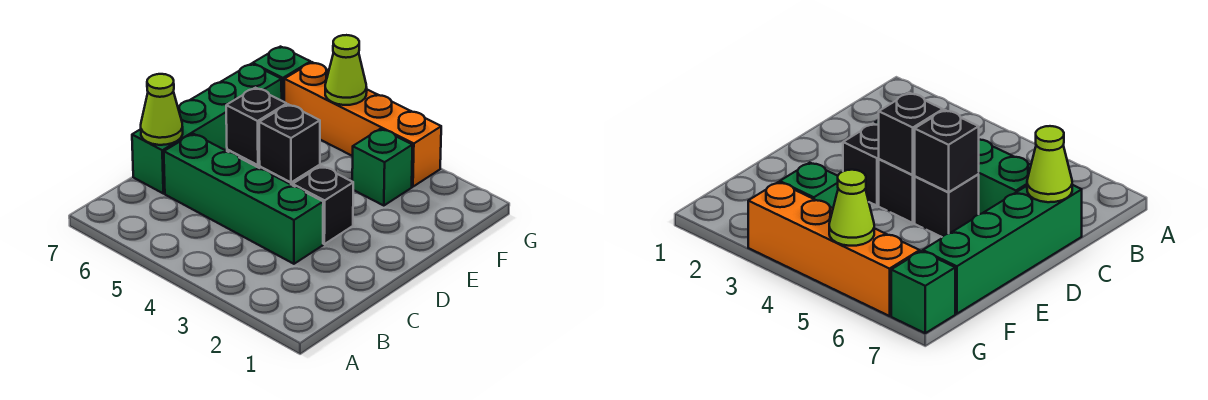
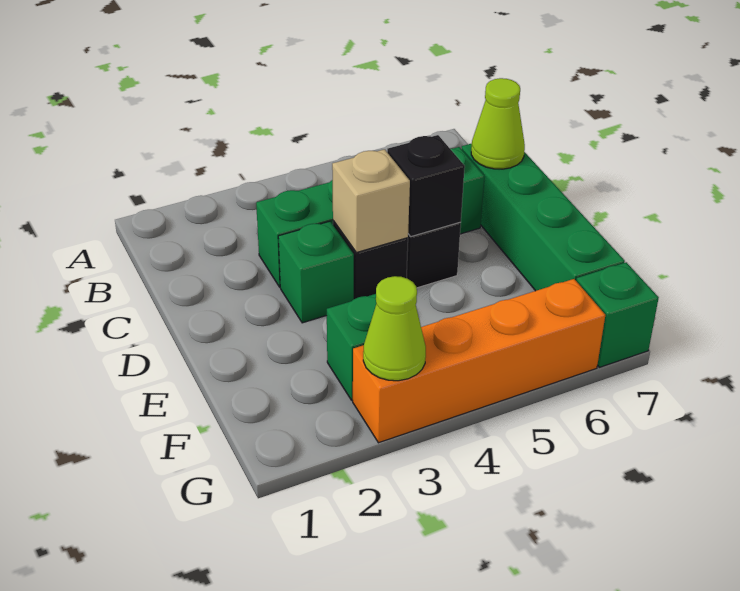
black brick D3 level 1 -> green brick D3 level 1
black brick D4 level 2 -> tan brick D4 level 2
lime cone G5 level 2 -> lime cone G3 level 2

